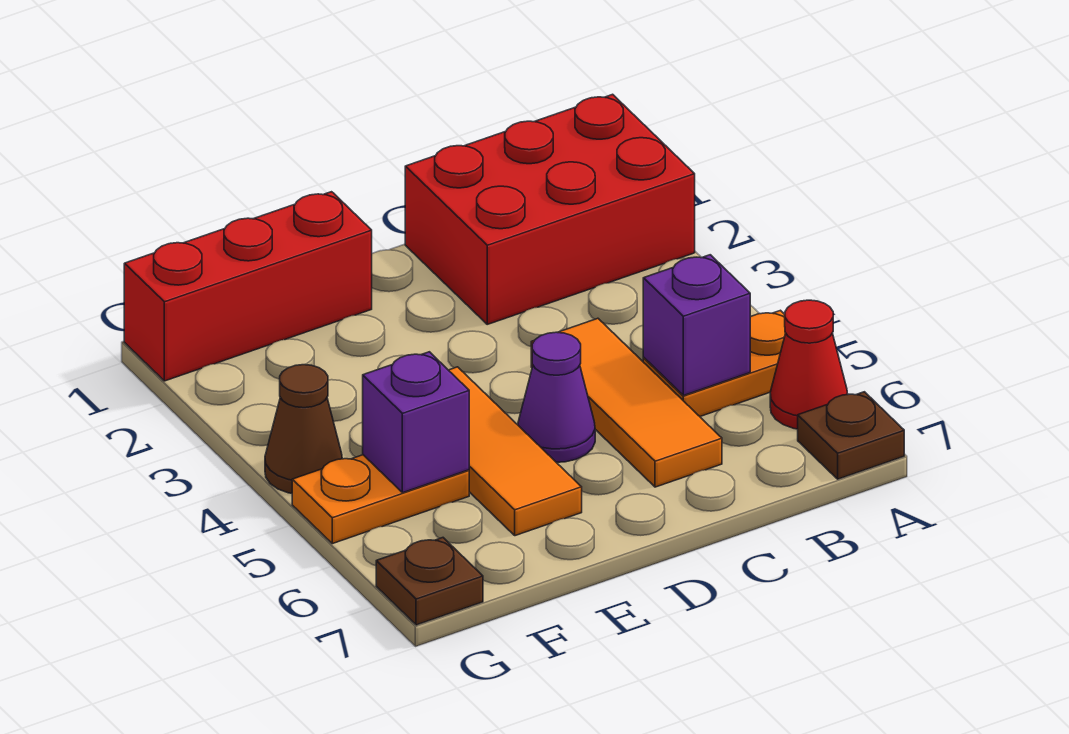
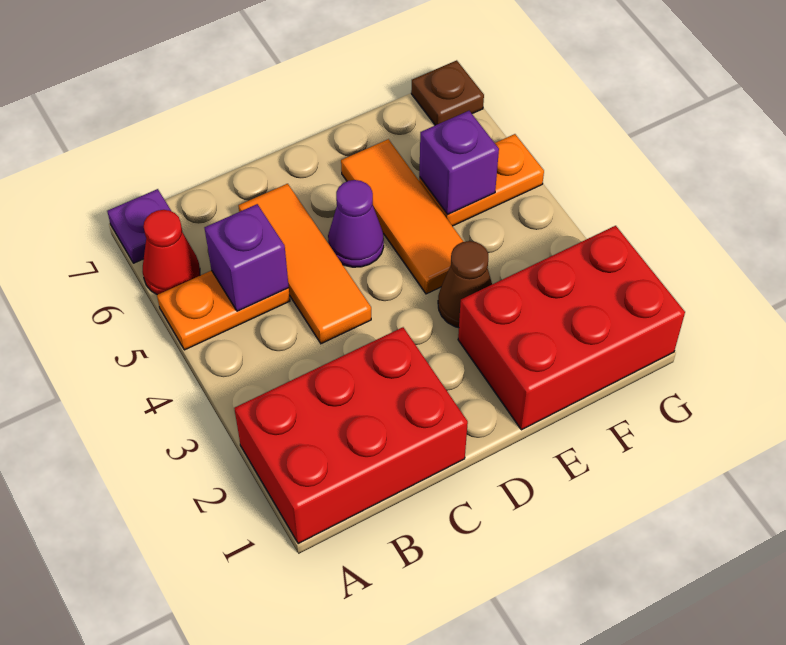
brown plate A7 level 1 -> purple plate A7 level 1
red brick E1:G1 level 1 -> red brick E1:G2 level 1
brown cone G4 level 1 -> brown cone E3 level 1

